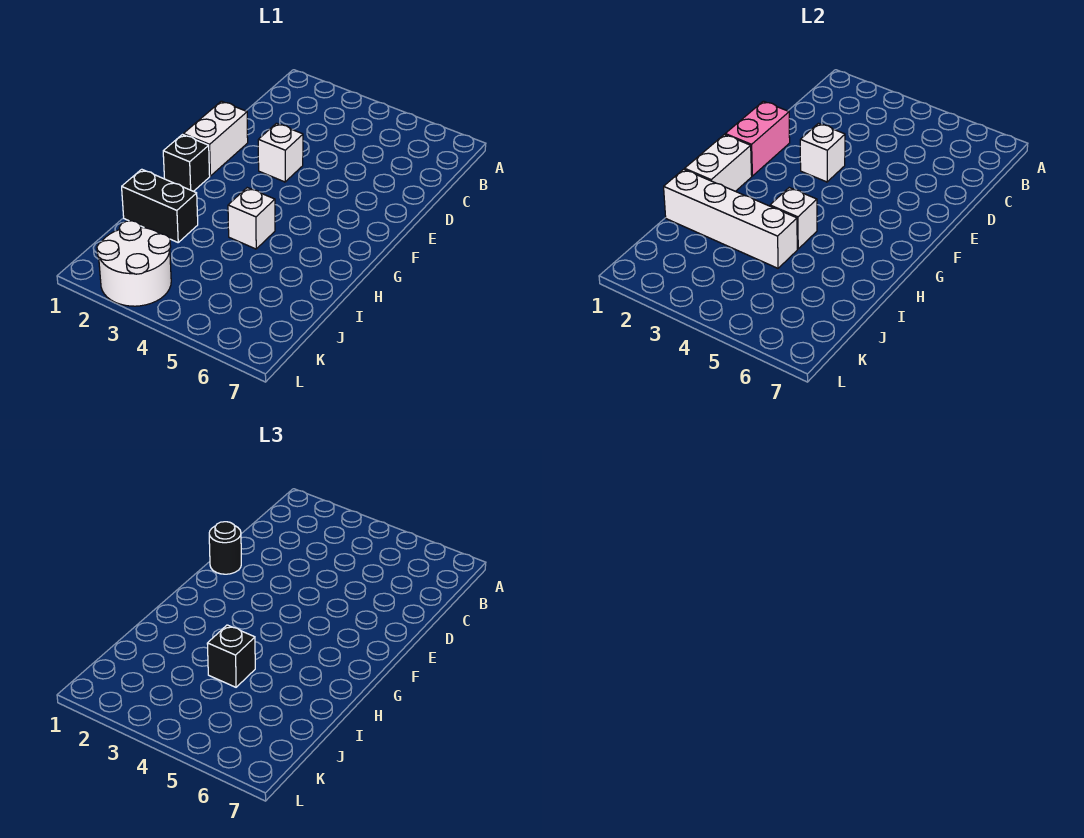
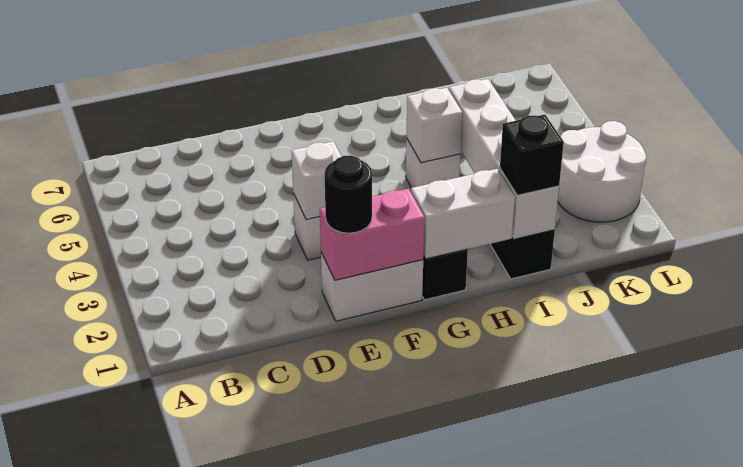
black brick I4 level 3 -> black brick I1 level 3

